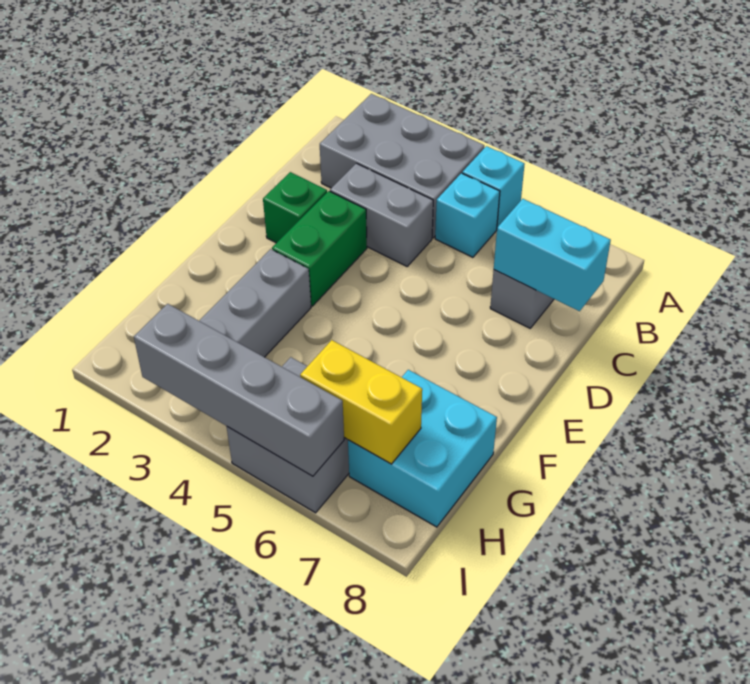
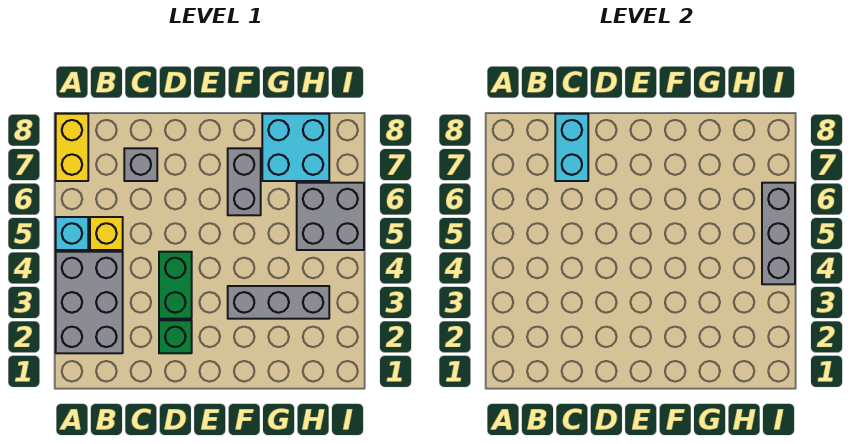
cyan brick B5 level 1 -> yellow brick B5 level 1
grey brick C3:C4 level 1 -> grey brick F6:F7 level 1
green brick D3:E3 level 1 -> green brick D3:D4 level 1
yellow brick H6:H7 level 2 -> yellow brick A7:A8 level 1
grey brick I3:I6 level 2 -> grey brick I4:I6 level 2

